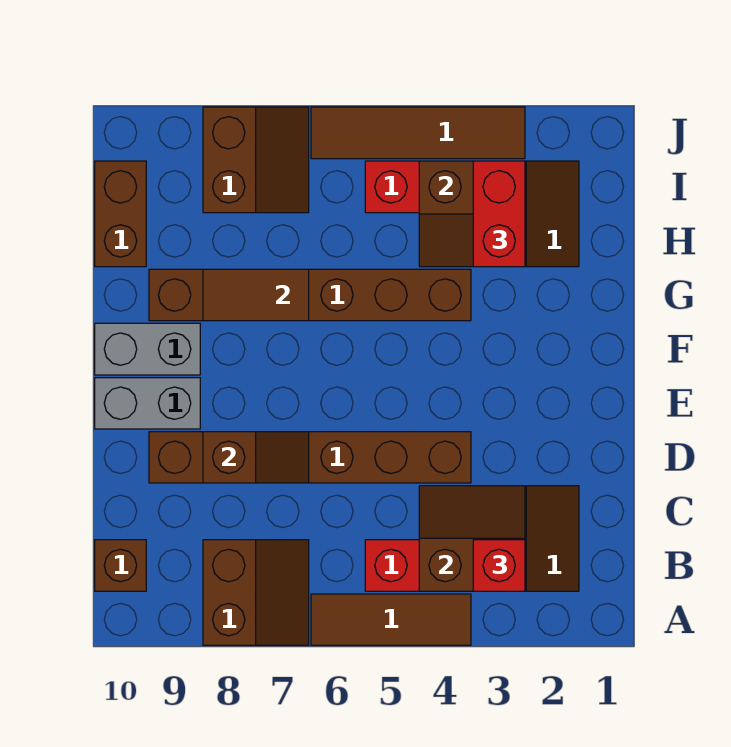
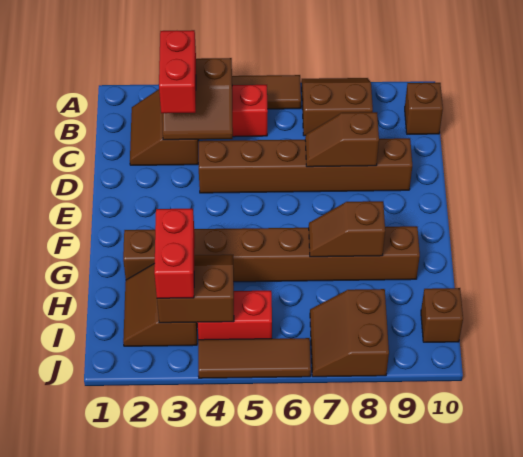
brown slope A7:B8 level 1 top 8 -> brown slope A7:B8 level 1 top B
red brick B3 level 3 -> red brick B3:C3 level 3
grey brick E9:E10 level 1 -> none
grey brick F9:F10 level 1 -> none
brown brick G4:G9 level 1 -> brown brick G2:G9 level 1
brown tile G7:G8 level 2 -> brown slope G7:G8 level 2 top 8
brown brick H10:I10 level 1 -> brown brick I10 level 1
brown tile J3:J6 level 1 -> brown tile J4:J6 level 1

